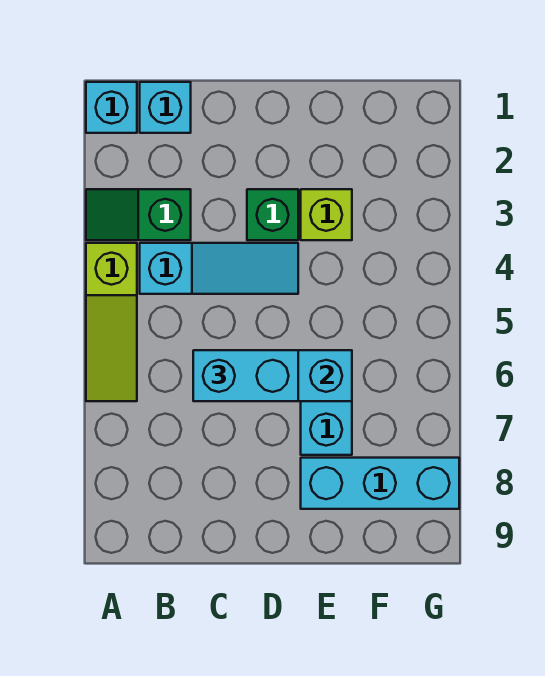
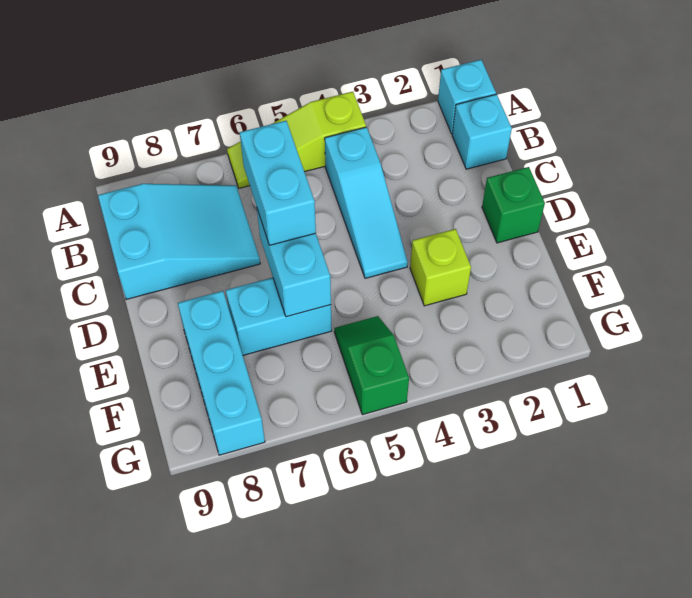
green slope A3:B3 level 1 top B -> green slope F5:G5 level 1 top G
none -> cyan slope B7:C9 level 1 top 9
green brick D3 level 1 -> green brick D1 level 1

